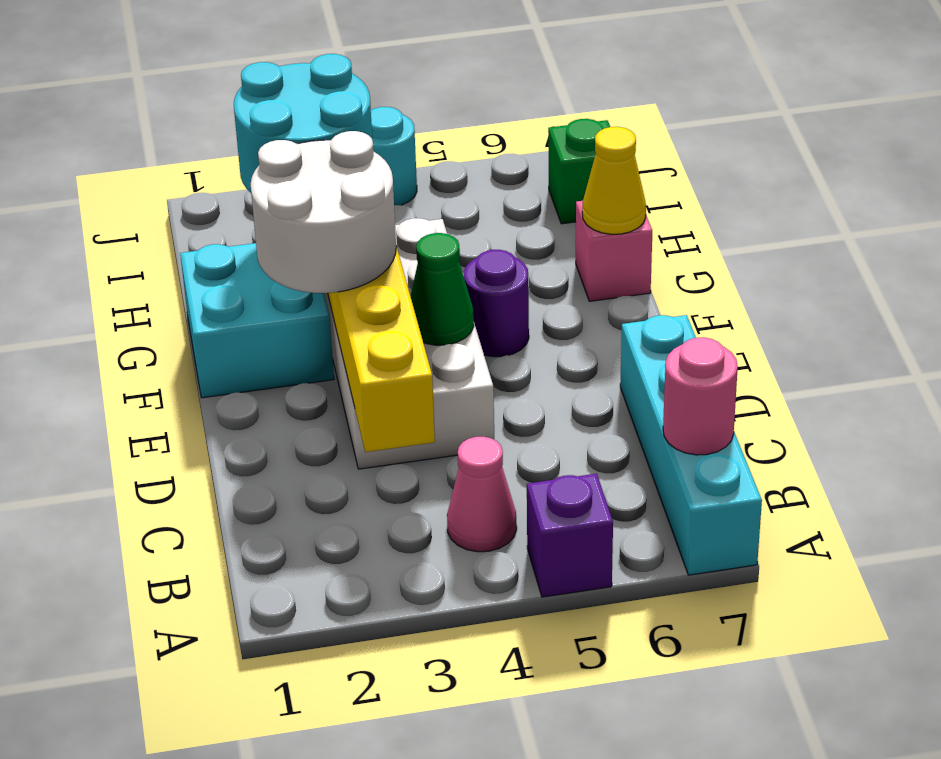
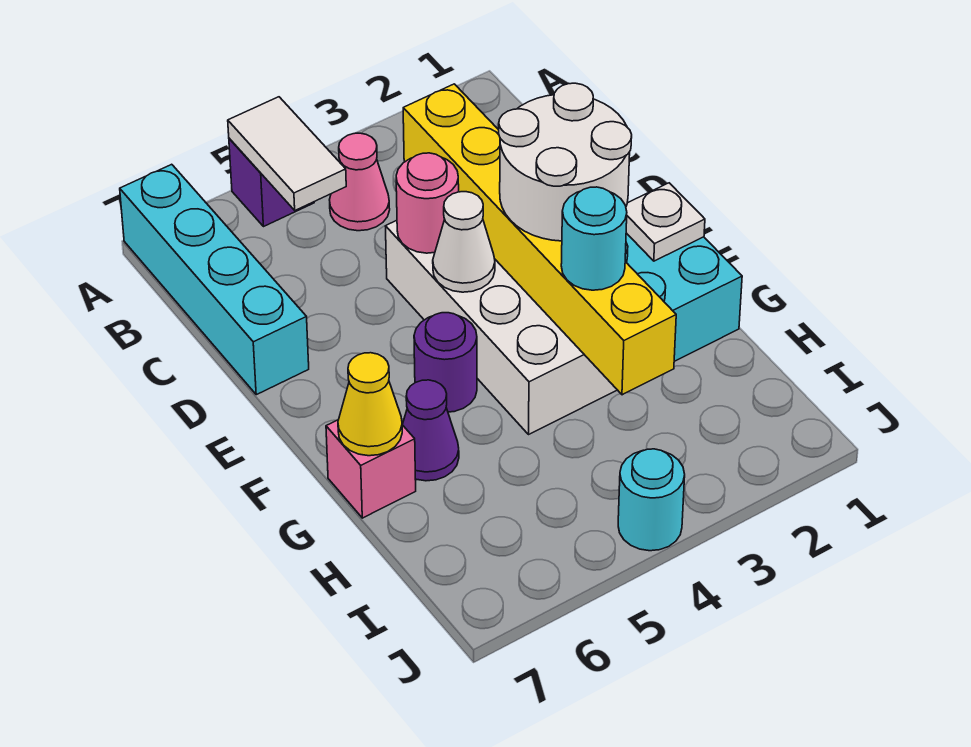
none -> white tile A5:B5 level 2
pink round brick B7 level 2 -> pink round brick D4 level 2
green cone E4 level 2 -> white cone E4 level 2
none -> white plate F1 level 2
cyan round brick G2:H3 level 3 -> cyan round brick G3 level 3
none -> purple cone G6 level 1
green brick I7 level 1 -> none

